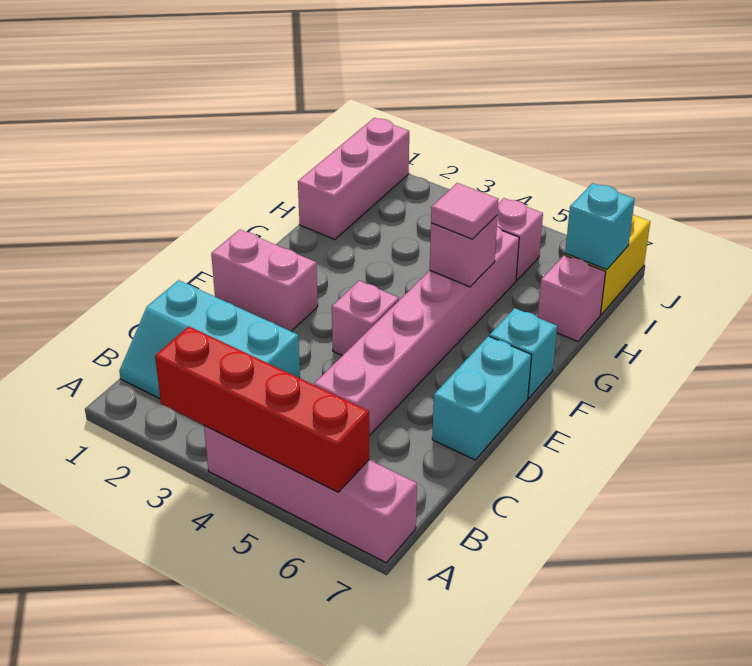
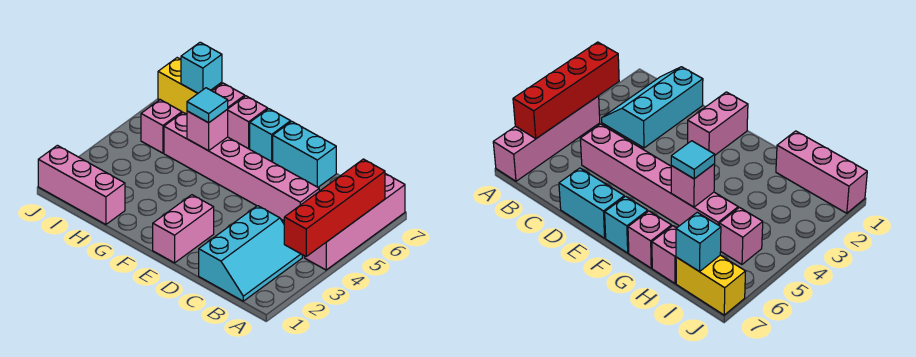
pink brick E4 level 1 -> pink brick G7 level 1
pink tile G5 level 3 -> cyan tile G5 level 3

